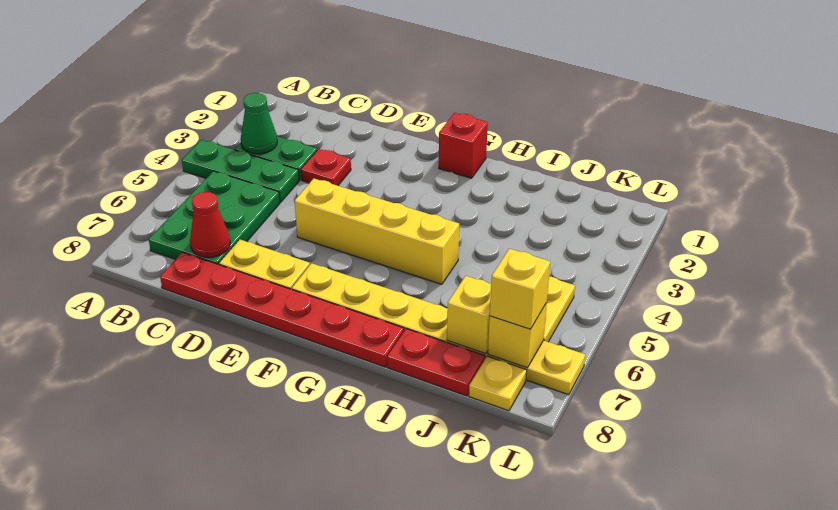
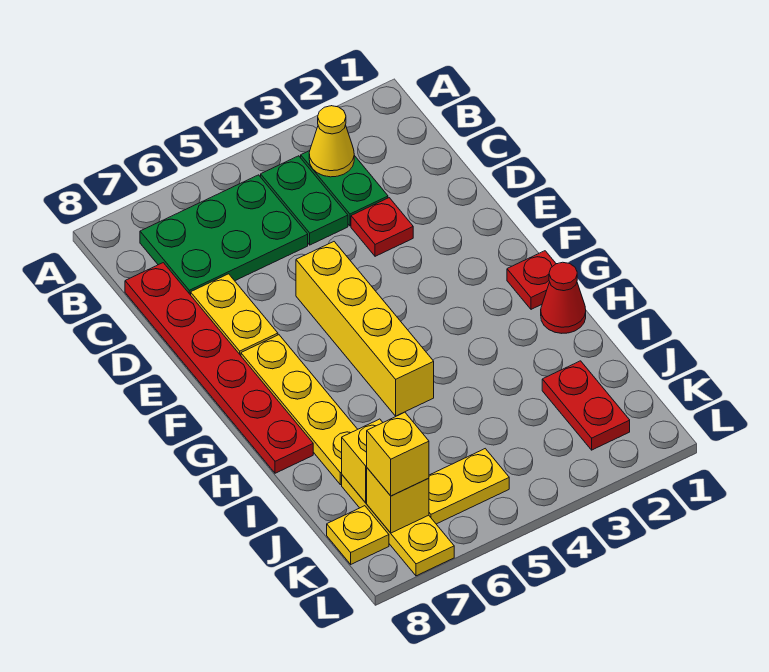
green plate A4:C4 level 1 -> green plate B4:C4 level 1
green cone B3 level 2 -> yellow cone B3 level 2
red cone C7 level 2 -> red cone H1 level 1
red brick G1 level 1 -> red plate G1 level 1
red plate I8:J8 level 1 -> red plate J2:K2 level 1

